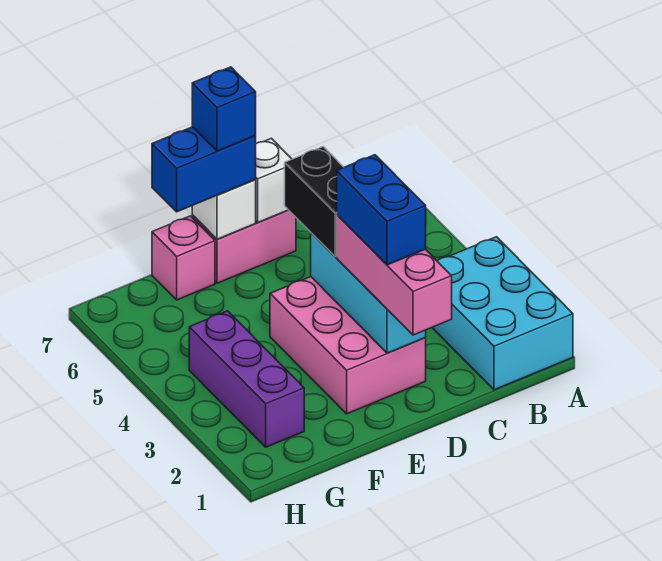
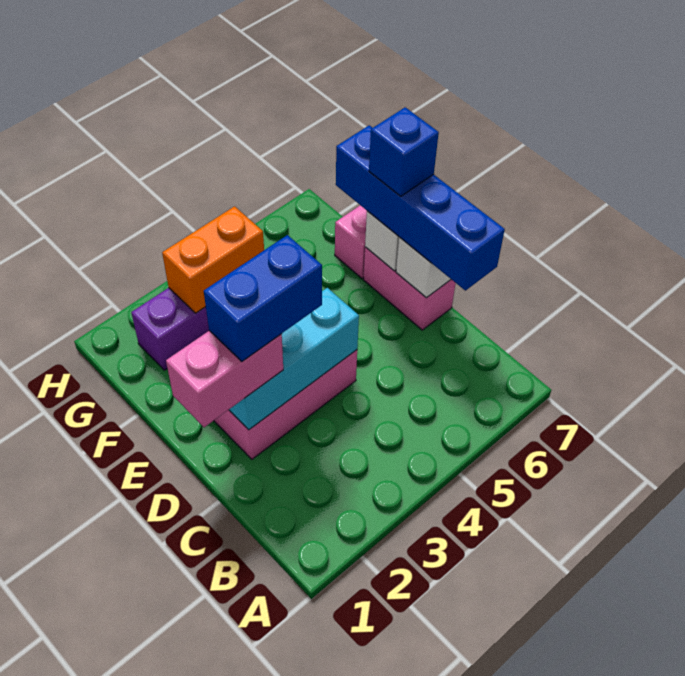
cyan brick A1:B3 level 1 -> none
pink brick D1:D3 level 3 -> pink brick D1:D2 level 3
black brick D4:D5 level 3 -> none
blue brick E7:F7 level 3 -> blue brick C7:F7 level 3
none -> orange brick G3:G4 level 2

